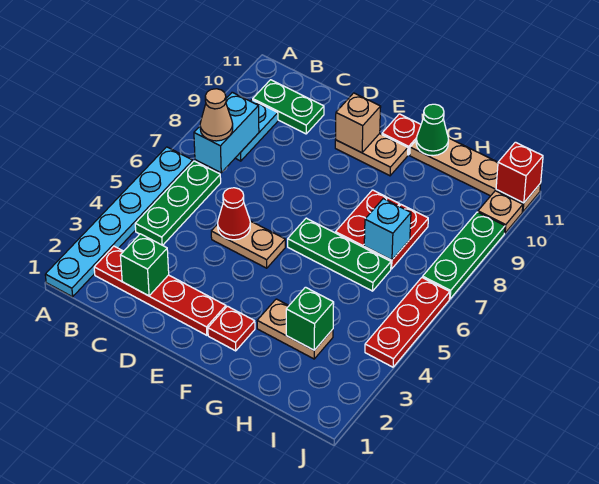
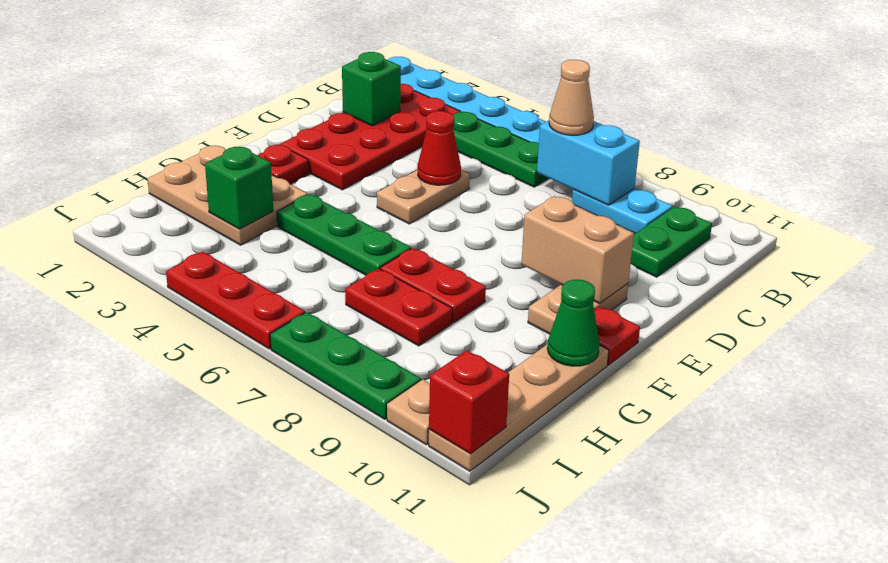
red plate B2:E2 level 1 -> red plate B2:E3 level 1
tan brick E10 level 2 -> tan brick E9:E10 level 2
green plate F6:H6 level 1 -> green plate G4:G6 level 1
tan plate G3:H3 level 1 -> tan plate G1:H3 level 1
cyan brick H7 level 2 -> none

